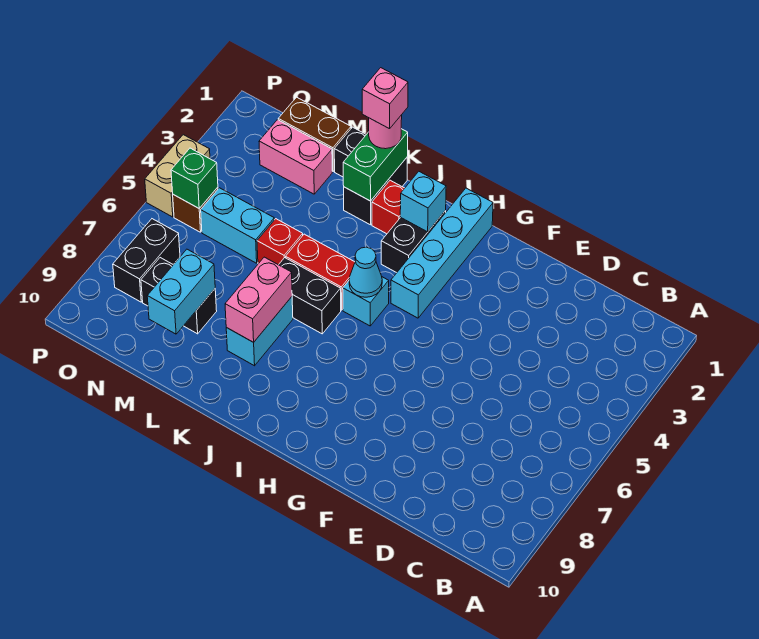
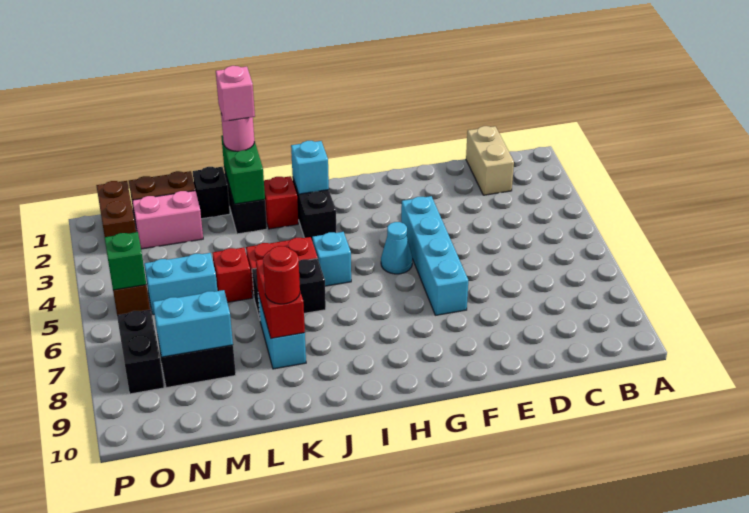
cyan brick H1:H4 level 1 -> cyan brick F4:F7 level 1
cyan cone I5 level 2 -> cyan cone G5 level 1
pink brick K7:K8 level 2 -> red brick K7:K8 level 2
none -> red round brick K8 level 3
cyan brick M8:M9 level 2 -> cyan brick M8:N8 level 2
none -> brown brick O1:O2 level 1
tan brick P4:P5 level 1 -> tan brick C1:C2 level 1

